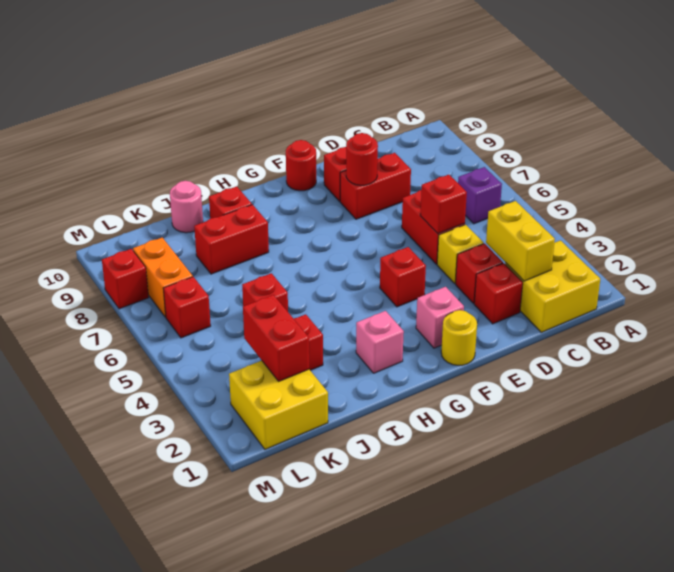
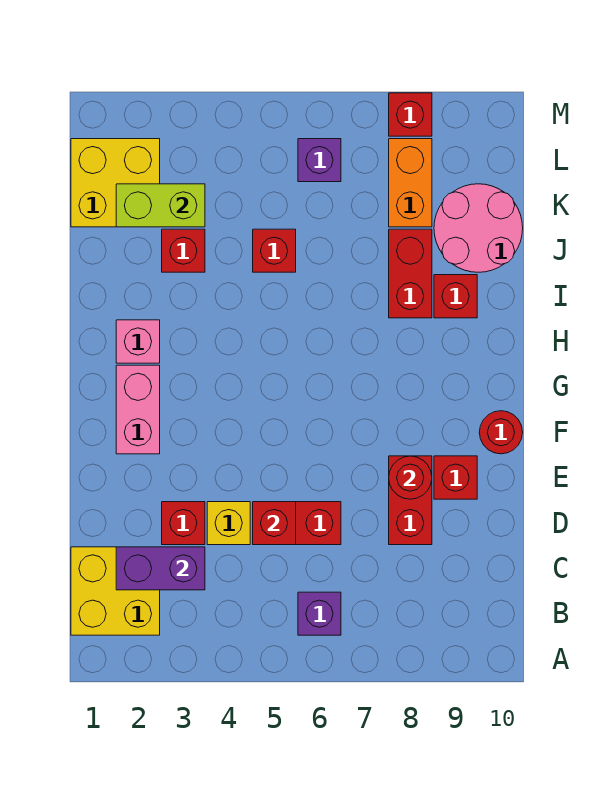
yellow brick C2:C3 level 2 -> purple brick C2:C3 level 2
red brick D2 level 1 -> none
yellow round brick F1 level 1 -> none
pink brick F2 level 1 -> pink brick F2:G2 level 1
red brick F4 level 1 -> none
pink round brick J10 level 1 -> pink round brick J9:K10 level 1
red brick K2:K3 level 2 -> lime brick K2:K3 level 2
red brick L6 level 1 -> purple brick L6 level 1
orange brick L7:L8 level 1 -> orange brick K8:L8 level 1

